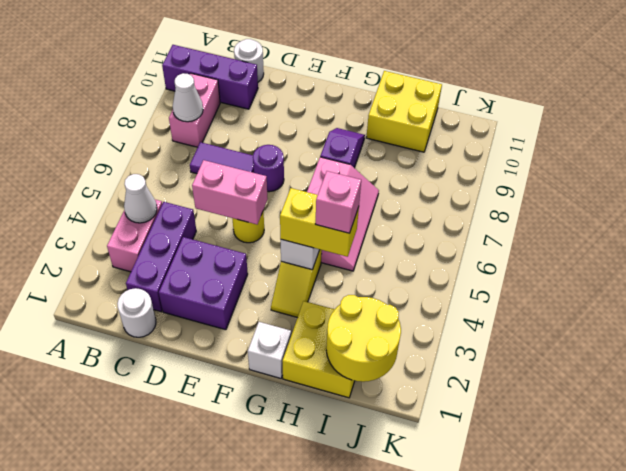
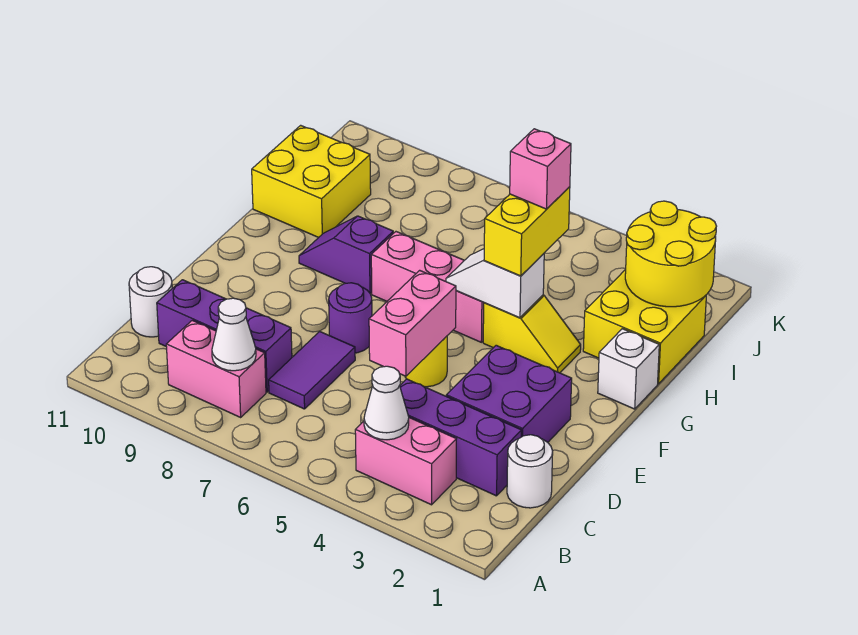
purple brick A10:C10 level 1 -> purple brick C8:C10 level 1

